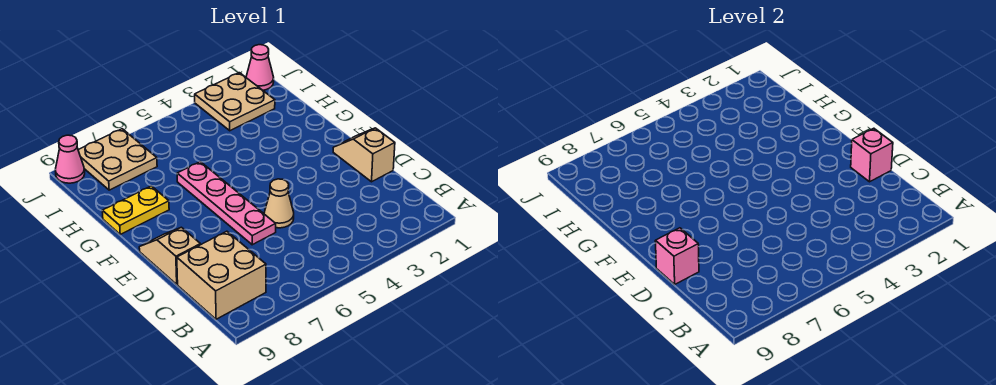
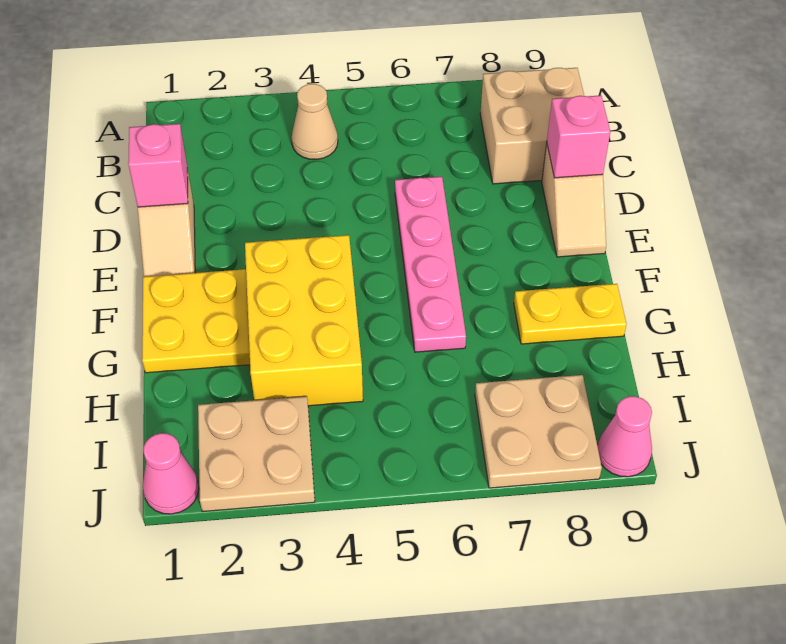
tan cone D5 level 1 -> tan cone B4 level 1
none -> yellow plate F1:G2 level 1
none -> yellow brick F3:H4 level 1

